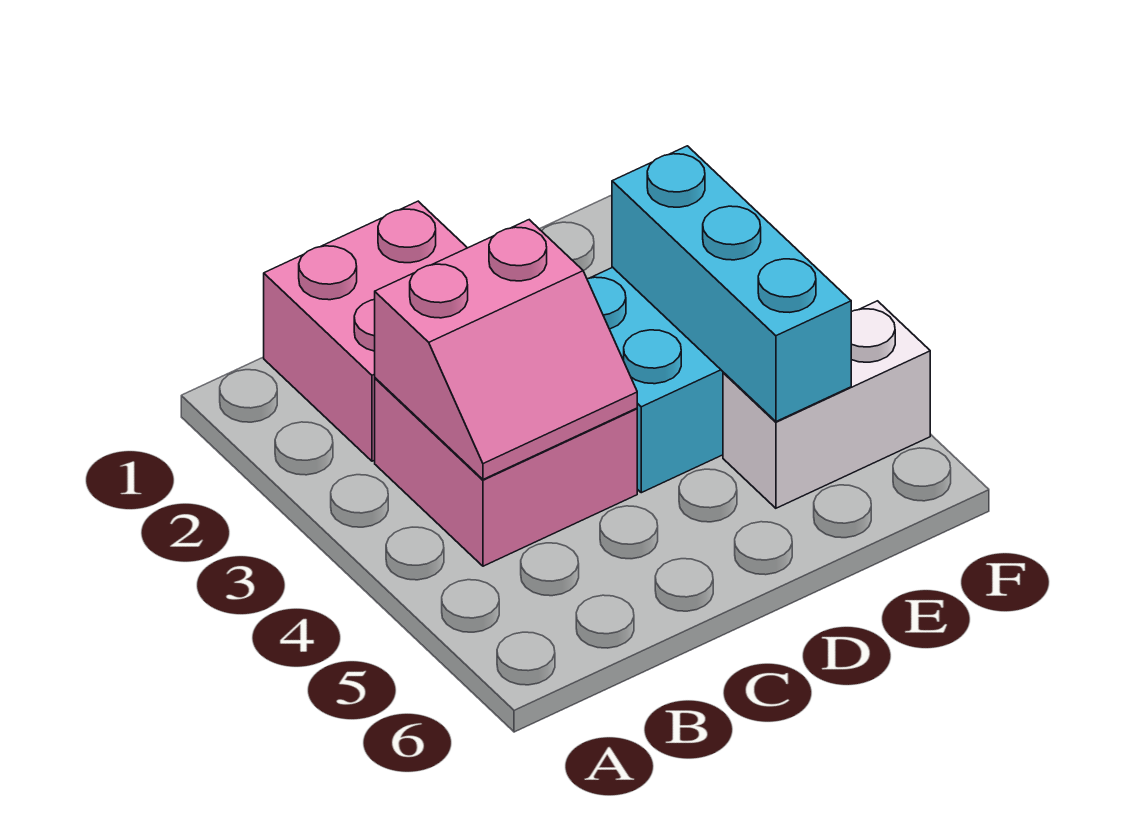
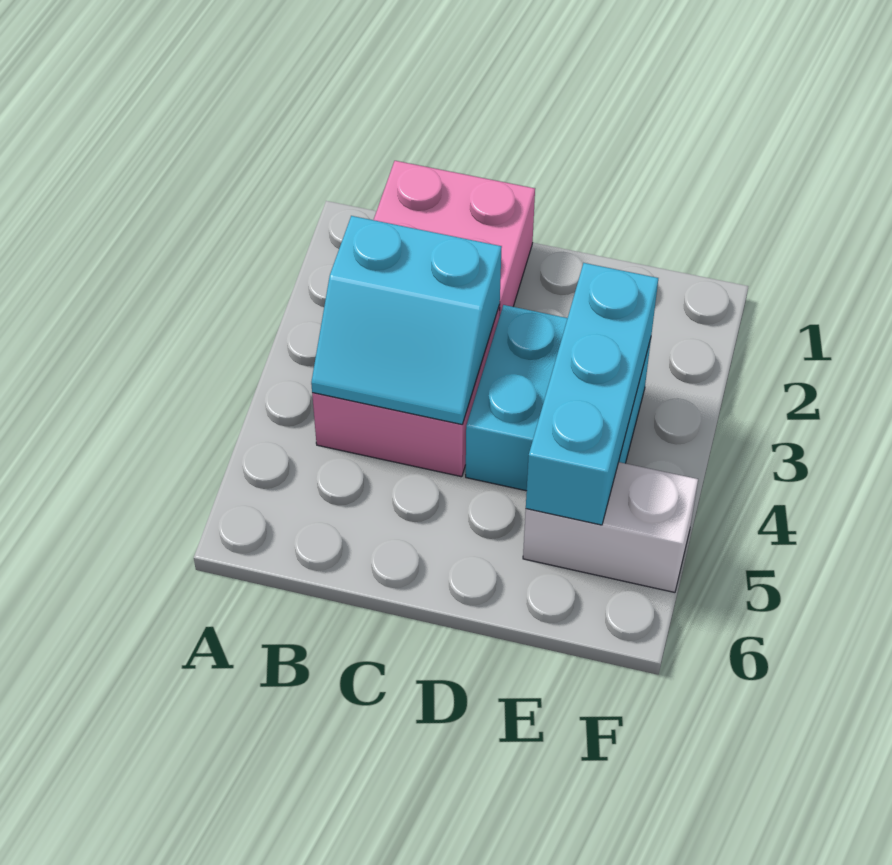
pink slope B3:C4 level 2 top 3 -> cyan slope B3:C4 level 2 top 3

